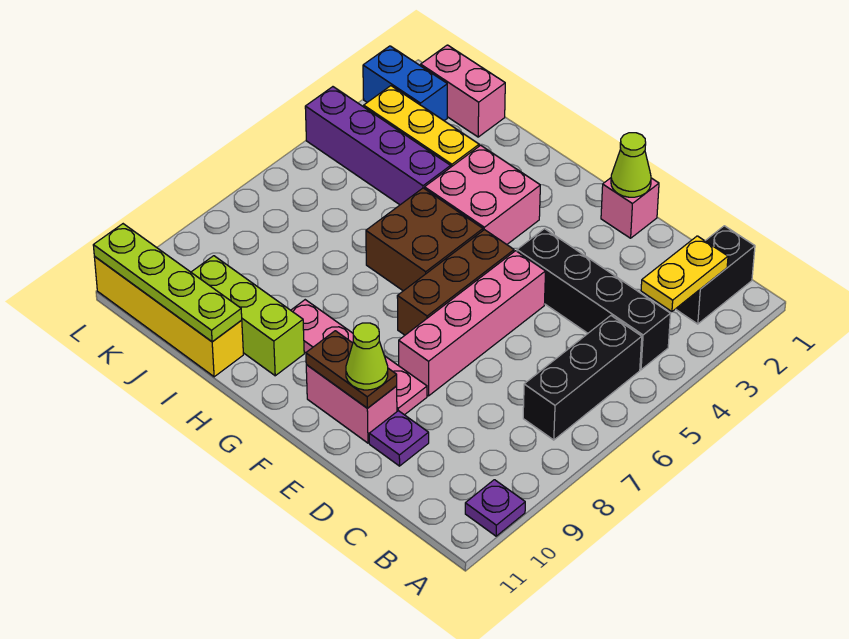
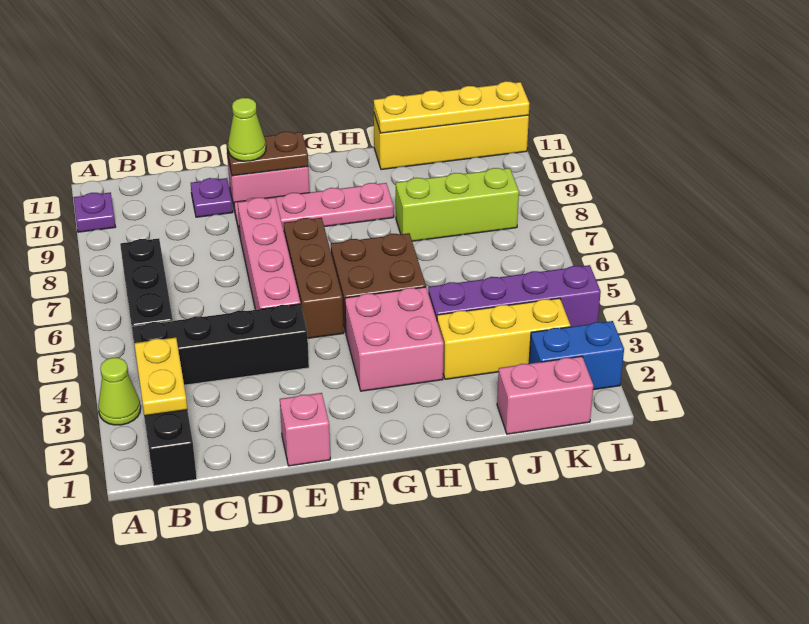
lime cone E1 level 2 -> lime cone A3 level 1
lime brick H10:J10 level 1 -> lime brick I8:K8 level 1
lime plate I11:L11 level 2 -> yellow plate I11:L11 level 2

